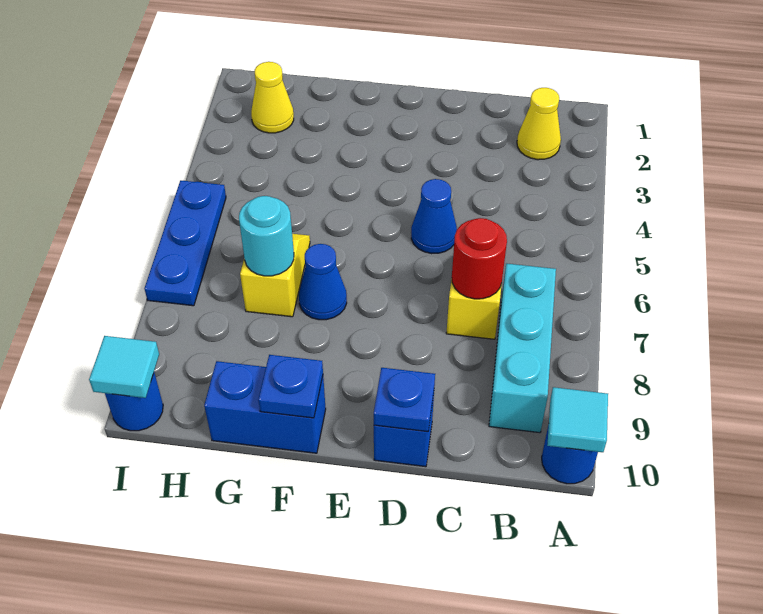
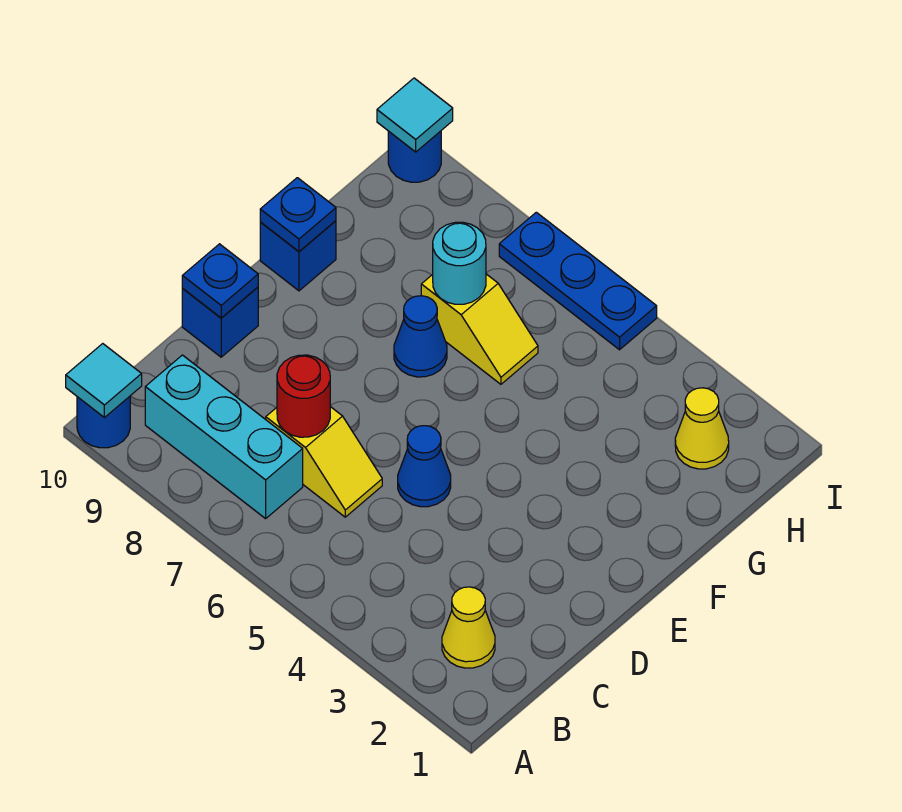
blue brick F10:G10 level 1 -> blue brick F10 level 1

